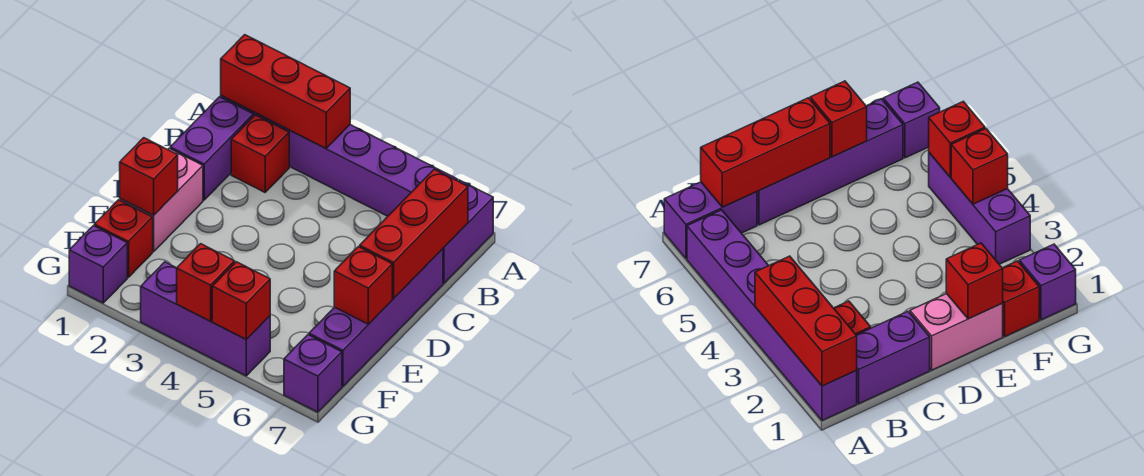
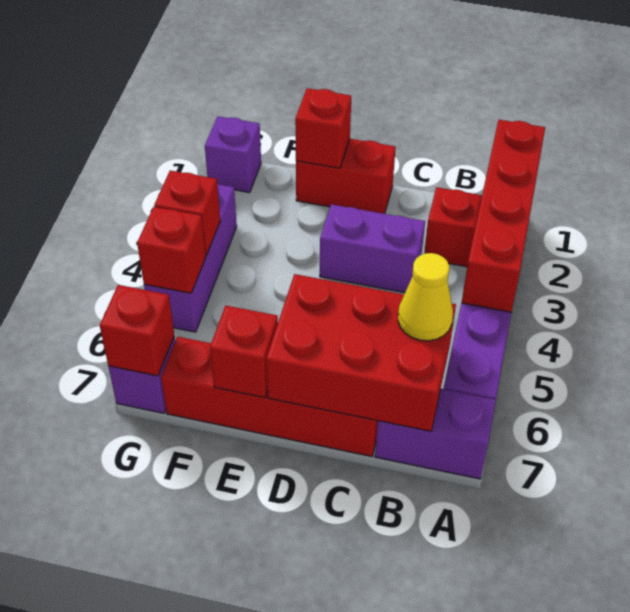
red brick A1:A3 level 2 -> red brick A1:A4 level 2
purple brick B1:C1 level 1 -> purple brick C3:D3 level 1
none -> yellow cone B6 level 3
red brick B7:D7 level 2 -> red brick B6:D7 level 2
purple brick C7:F7 level 1 -> red brick C7:F7 level 1
pink brick D1:E1 level 1 -> red brick D1:E1 level 1
red brick F1 level 1 -> red brick G7 level 2

